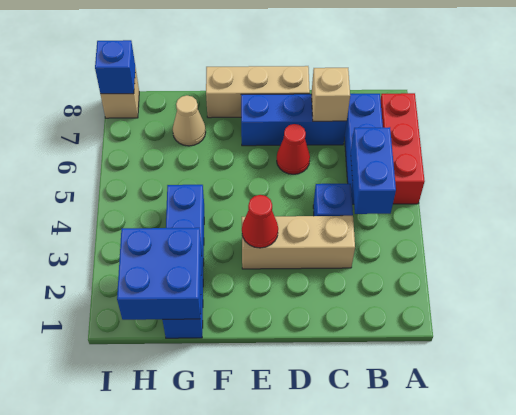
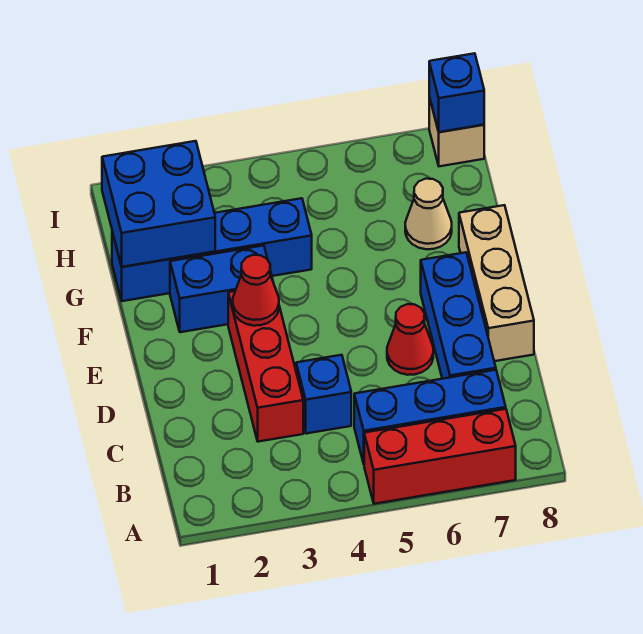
blue brick B4:B5 level 2 -> blue brick F2:F3 level 1
tan brick C3:E3 level 1 -> red brick C3:E3 level 1
tan brick C7 level 2 -> none

